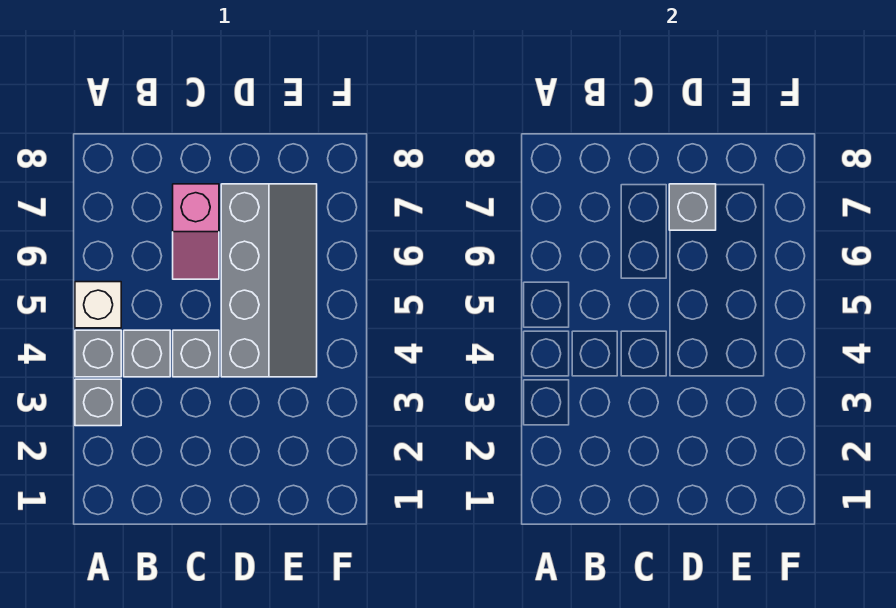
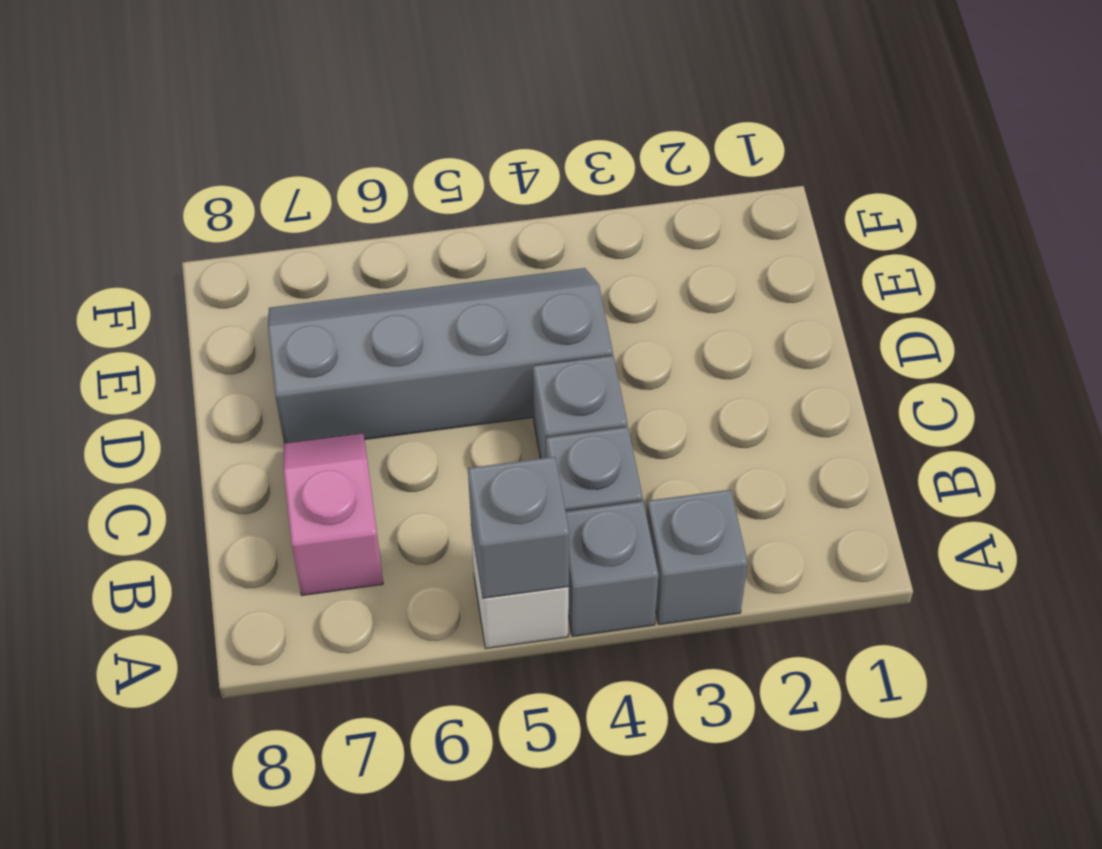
pink slope C6:C7 level 1 top 7 -> pink slope B7:C7 level 1 top B
grey brick D7 level 2 -> grey brick A5 level 2

